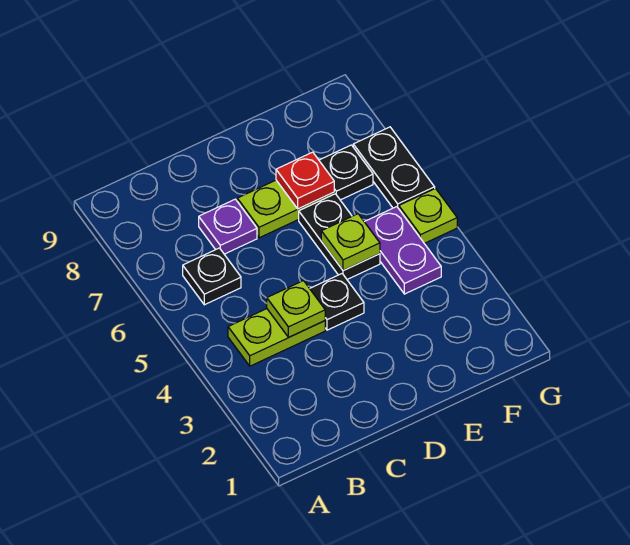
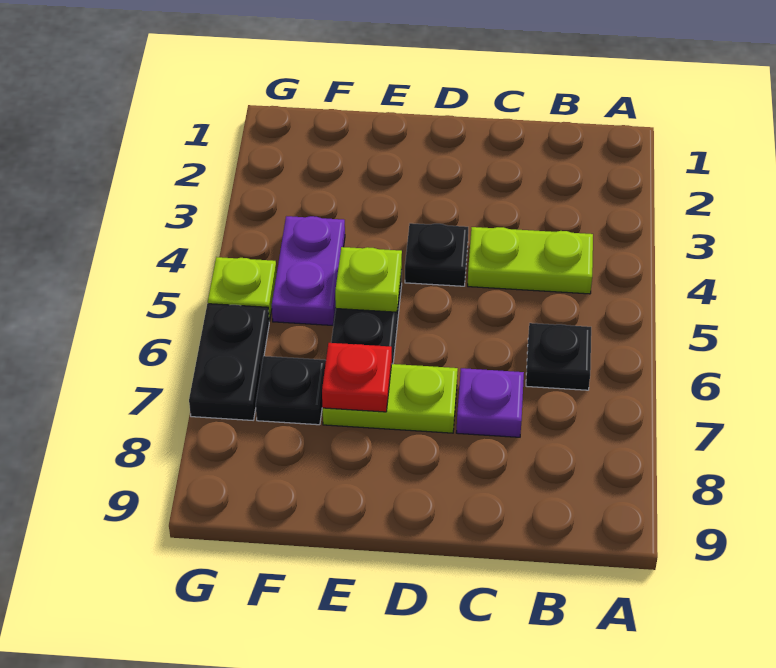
lime plate C4 level 2 -> none

